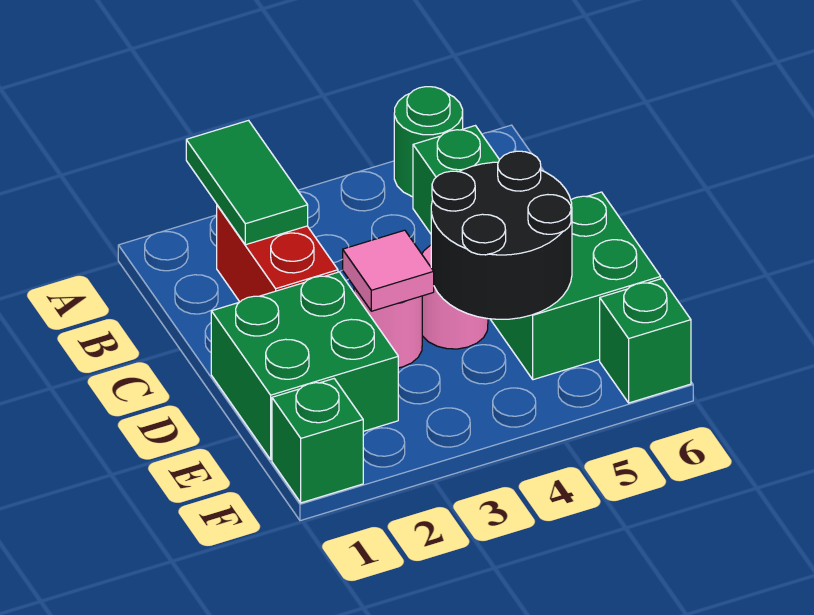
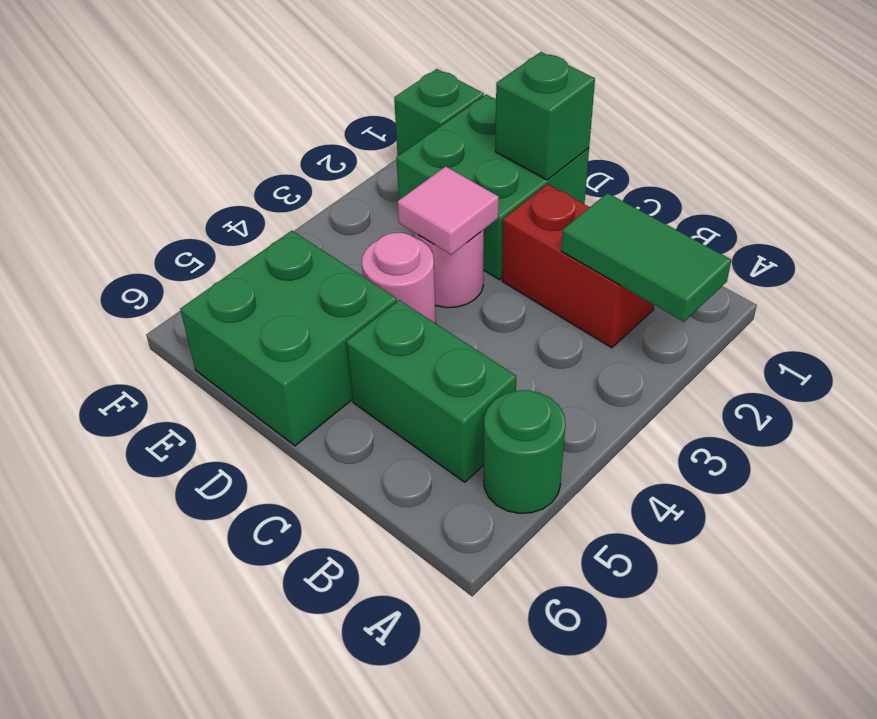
black round brick D4:E5 level 2 -> none
green brick F6 level 1 -> green brick D1 level 2

